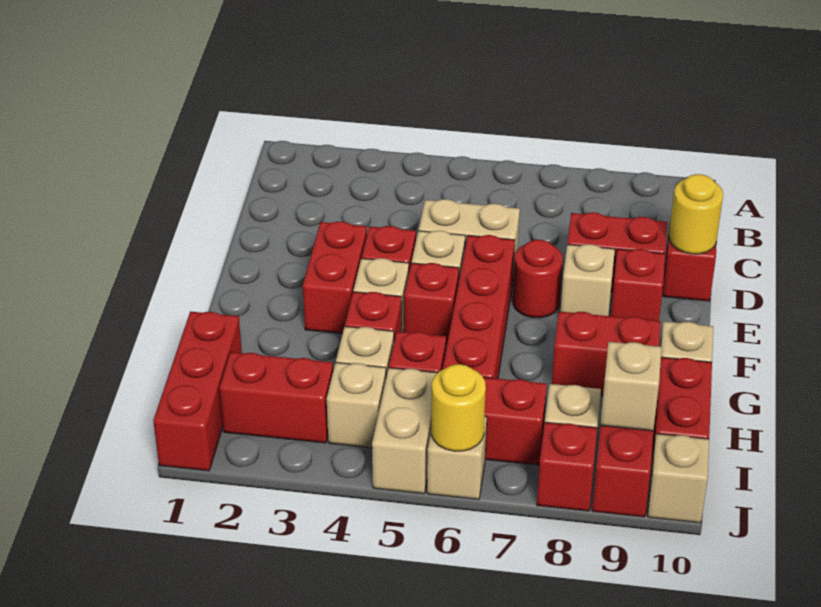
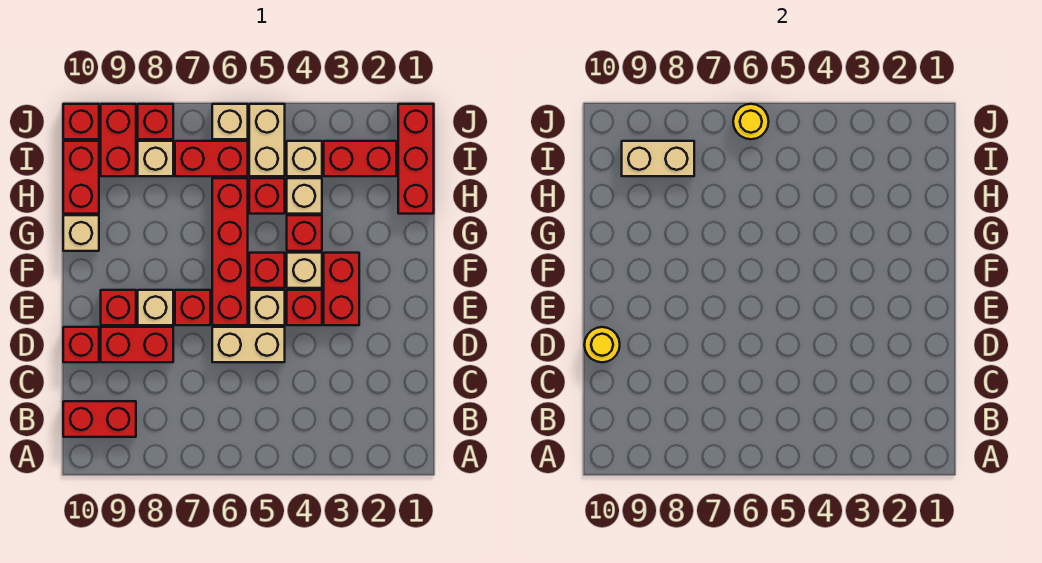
red round brick E7 level 1 -> red brick E7 level 1
red brick G8:G9 level 1 -> red brick B9:B10 level 1
tan brick I9 level 2 -> tan brick I8:I9 level 2
tan brick J10 level 1 -> red brick J10 level 1

